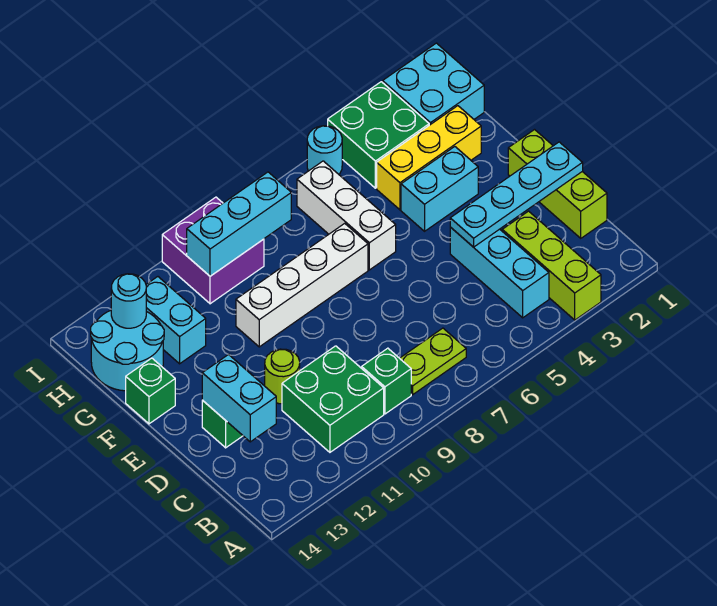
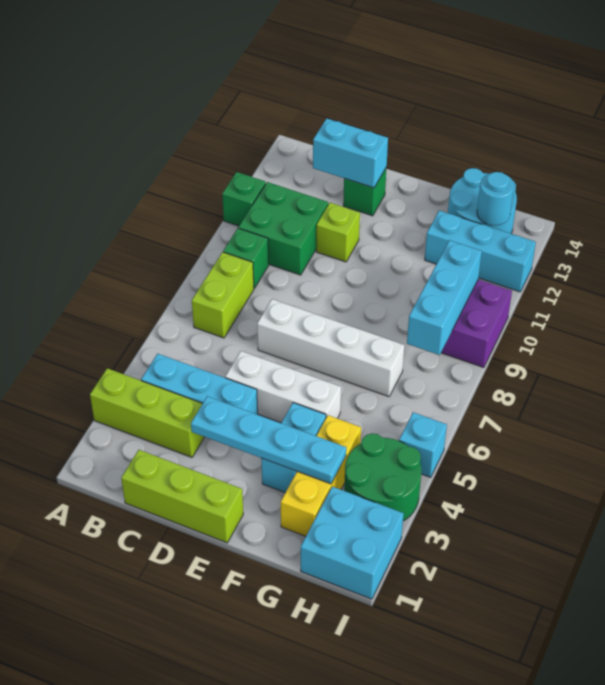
lime plate B7:B8 level 1 -> lime brick B7:B8 level 1
cyan plate D1:D4 level 2 -> cyan plate D3:G3 level 2
lime round brick D11 level 1 -> lime brick D11 level 1
white brick F6:H6 level 1 -> white brick D5:F5 level 1
white brick F7:F10 level 1 -> white brick D7:G7 level 1
green brick F14 level 1 -> green brick A11 level 1
cyan brick G12:H12 level 1 -> cyan brick G12:I12 level 1
green brick H3:I4 level 1 -> green round brick H3:I4 level 1
cyan round brick I5 level 1 -> cyan brick I5 level 1

